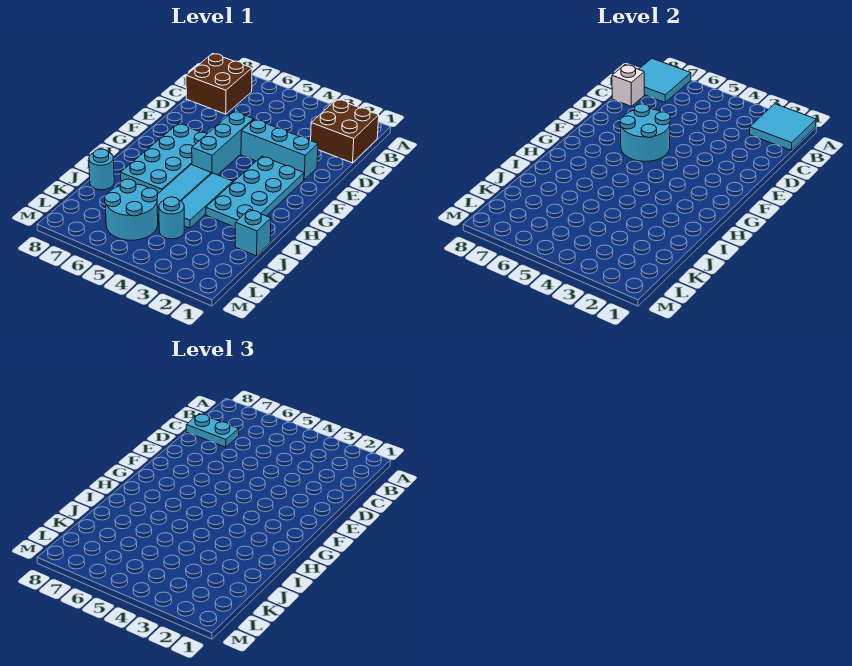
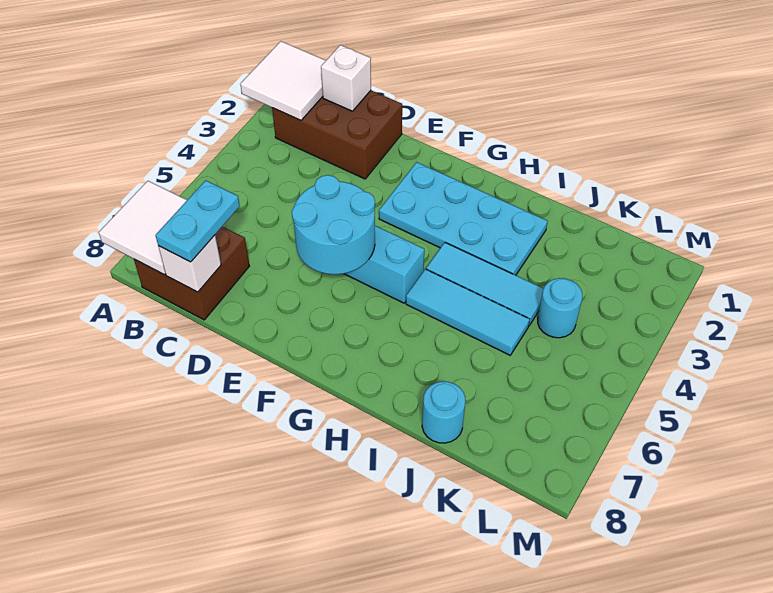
cyan tile A1:B2 level 2 -> white tile A1:B2 level 2
cyan tile A7:B8 level 2 -> white tile A7:B8 level 2
brown brick B1:C2 level 1 -> brown brick B1:D2 level 1
none -> white brick C1 level 2
cyan brick E2:E4 level 1 -> none
cyan plate F6:I7 level 1 -> none
cyan brick J1 level 1 -> none
cyan round brick K5:L6 level 1 -> none

